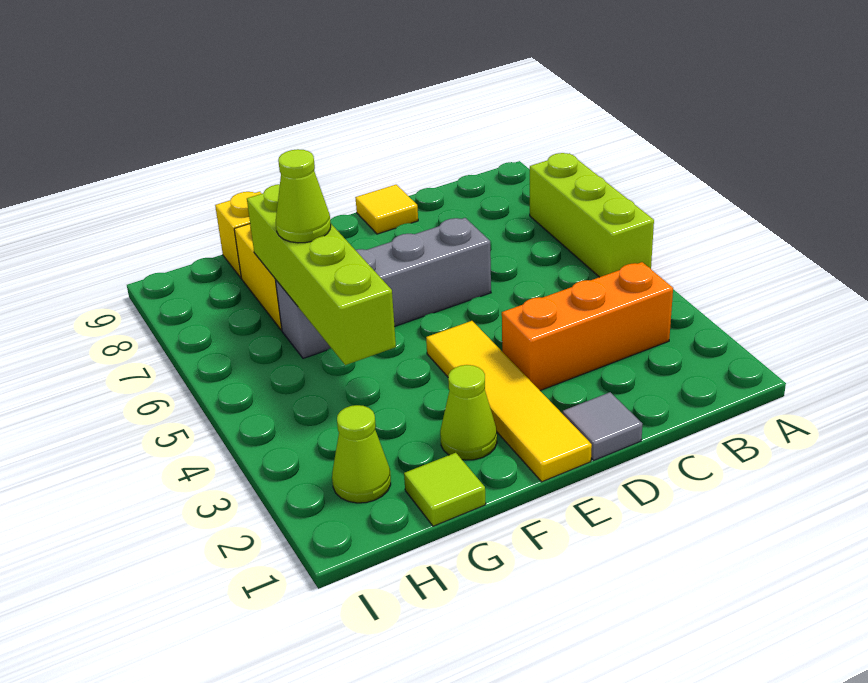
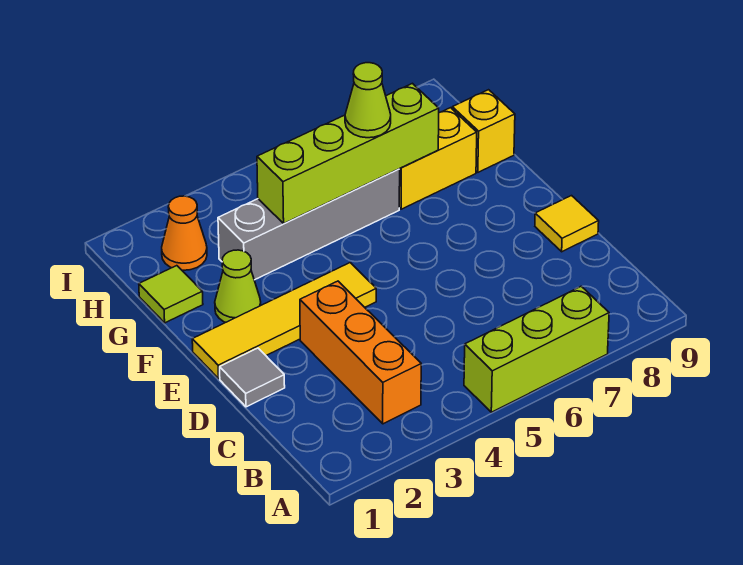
grey brick D6:G6 level 1 -> grey brick G3:G6 level 1
lime cone H2 level 1 -> orange cone H2 level 1

